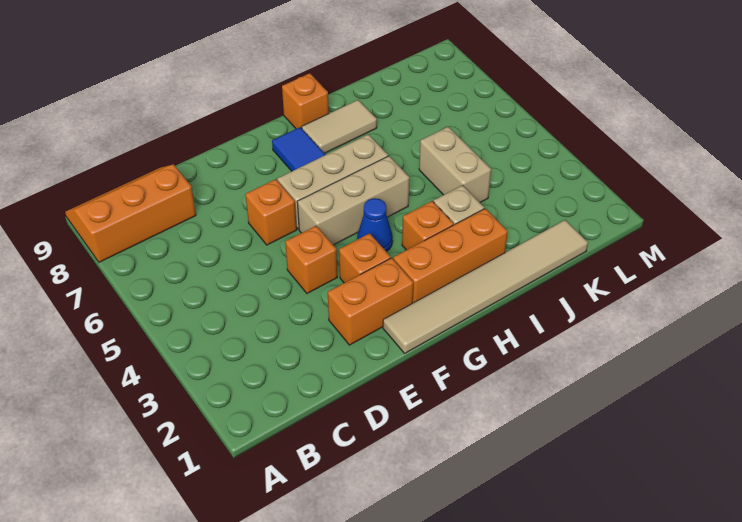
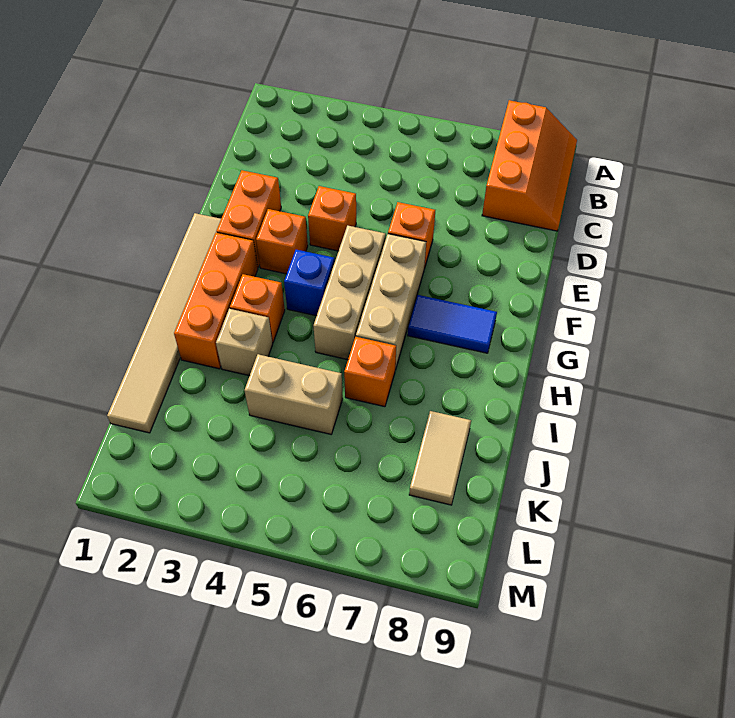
blue cone G4 level 1 -> blue brick G4 level 1
tan tile H8:I8 level 1 -> tan tile J8:K8 level 1
orange brick H9 level 1 -> orange brick I6 level 1

